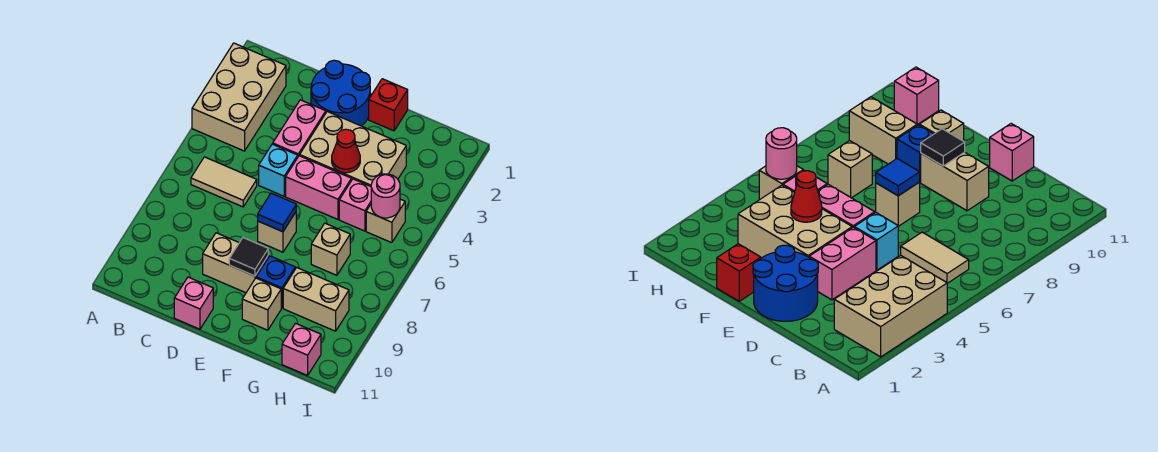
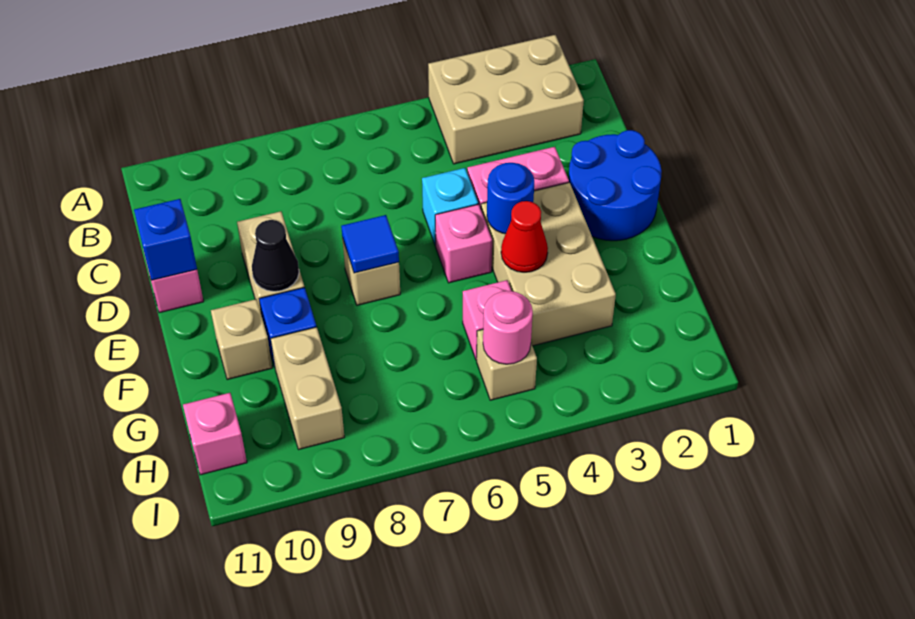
tan tile B6:C6 level 1 -> none
none -> blue brick D11 level 2
none -> blue round brick E4 level 2
pink brick E5:F5 level 1 -> pink brick E5 level 1
black tile E9 level 2 -> black cone E9 level 2
red brick F1 level 1 -> none
tan brick G7 level 1 -> none

